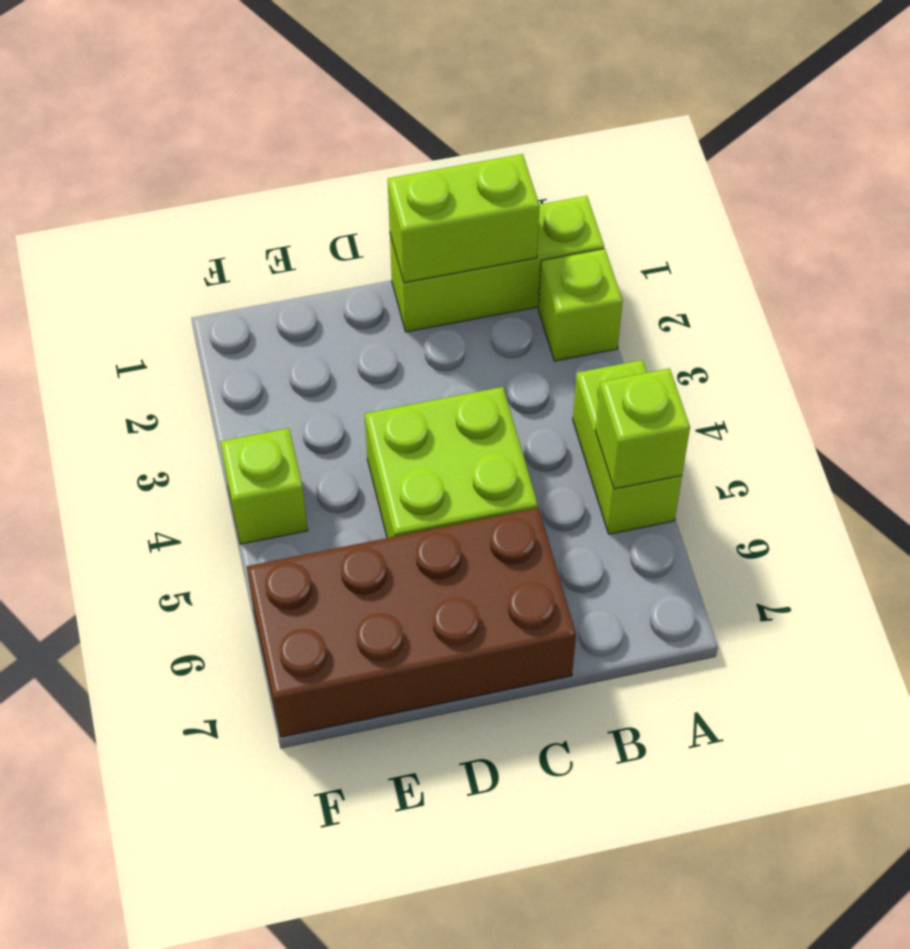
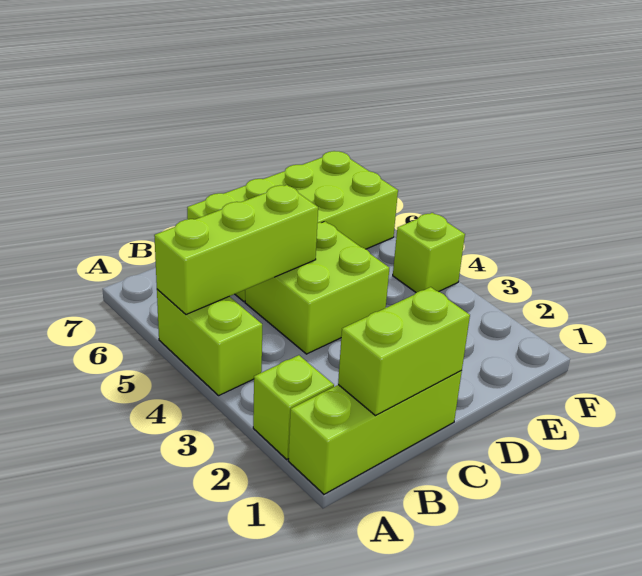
lime brick A5 level 2 -> lime brick A5:C5 level 2
brown brick C6:F7 level 1 -> lime brick C6:F7 level 1

